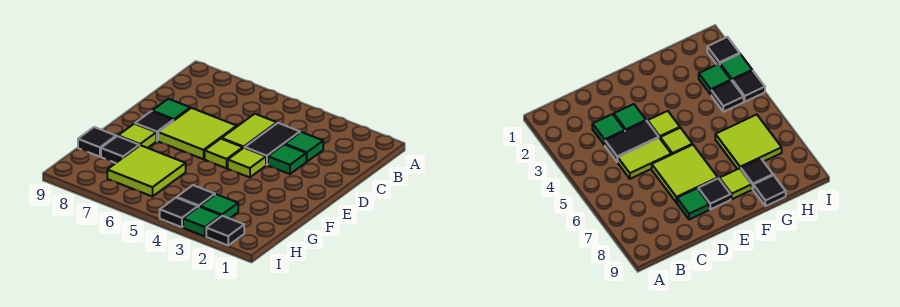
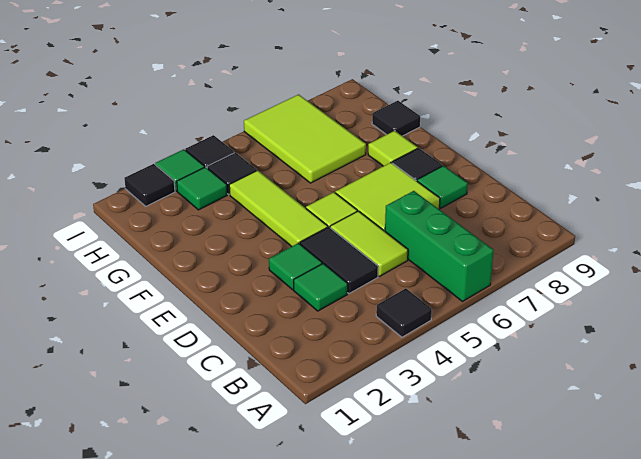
none -> green brick A6:C6 level 1
lime tile E4 level 1 -> lime tile E4:G4 level 1
lime tile G6:H7 level 1 -> lime tile G6:I7 level 1
black tile G8 level 1 -> black tile A4 level 1

